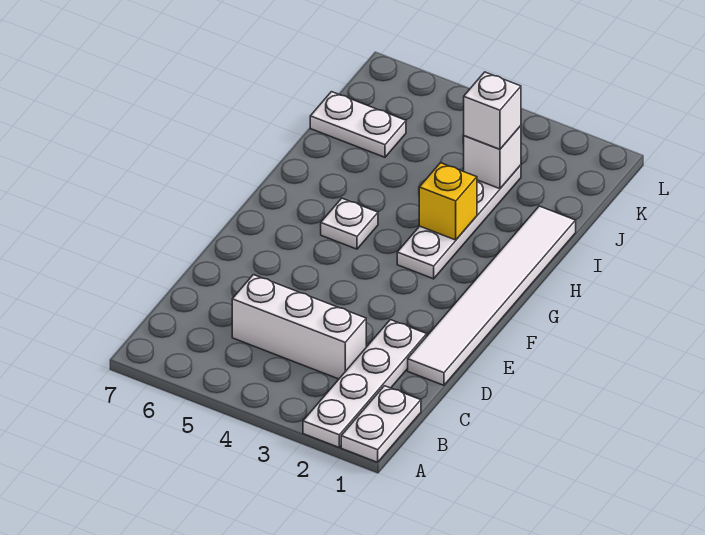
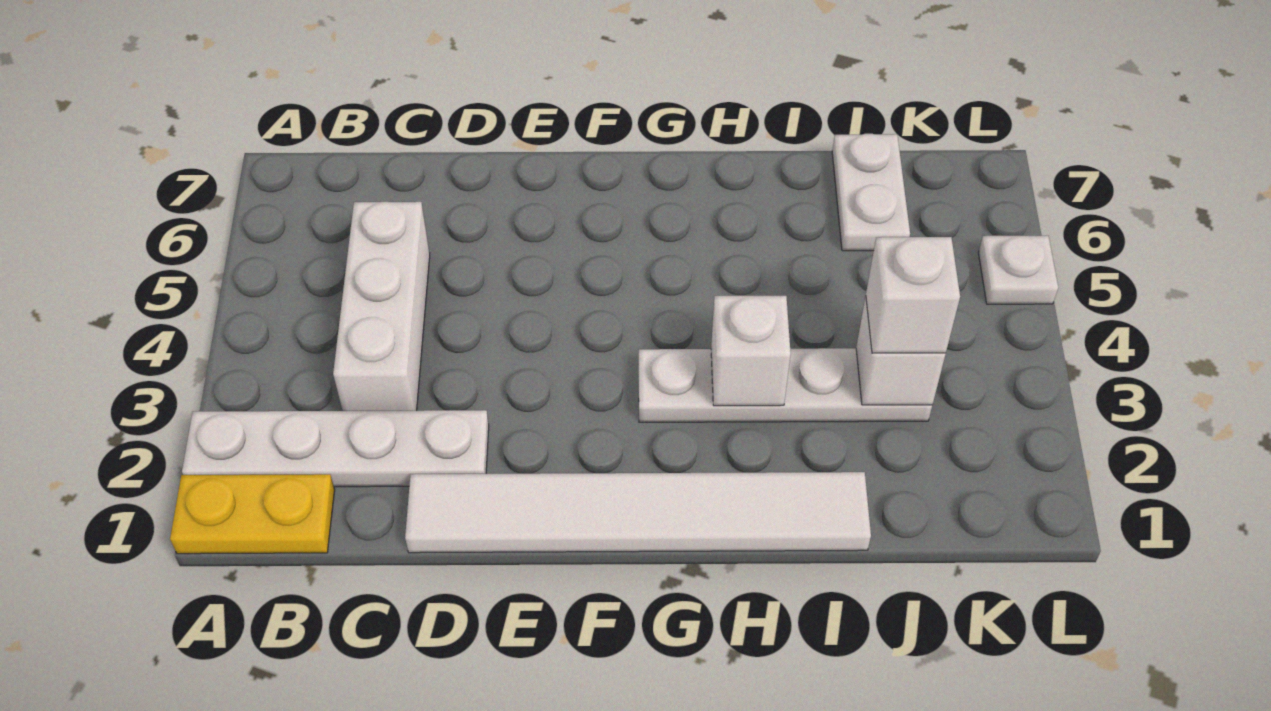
white plate A1:B1 level 1 -> yellow plate A1:B1 level 1
white plate G5 level 1 -> white plate L5 level 1
yellow brick H3 level 2 -> white brick H3 level 2

